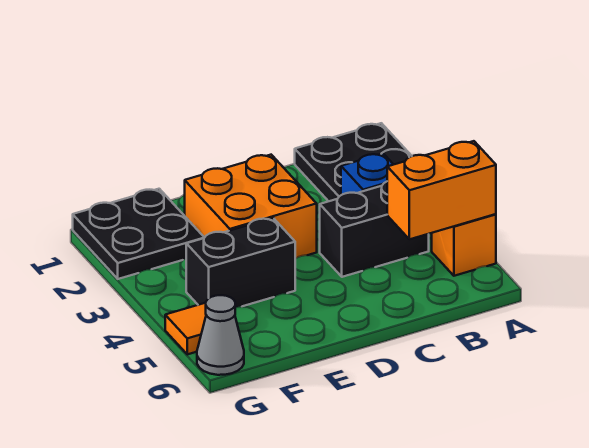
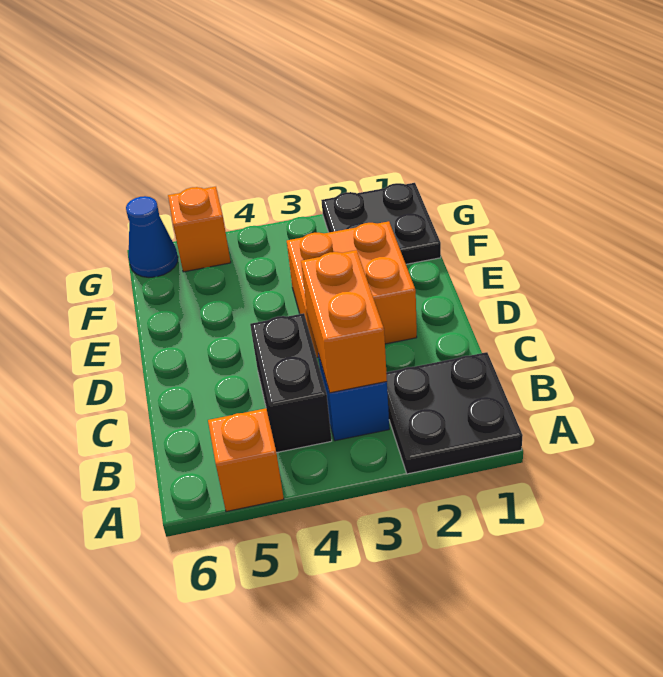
orange brick A5:B5 level 2 -> orange brick B3:C3 level 2
black brick E4:F4 level 1 -> none
orange tile G5 level 1 -> orange brick G5 level 1
grey cone G6 level 1 -> blue cone G6 level 1

